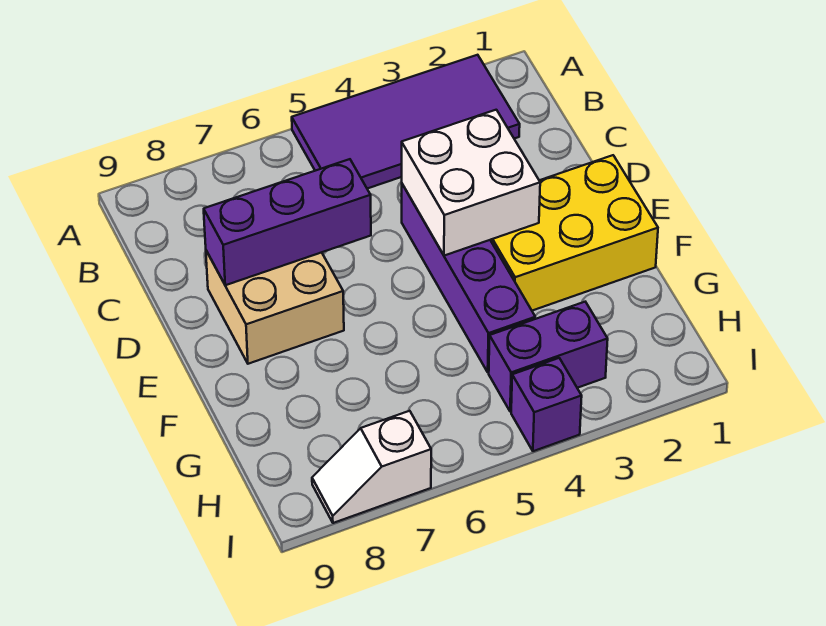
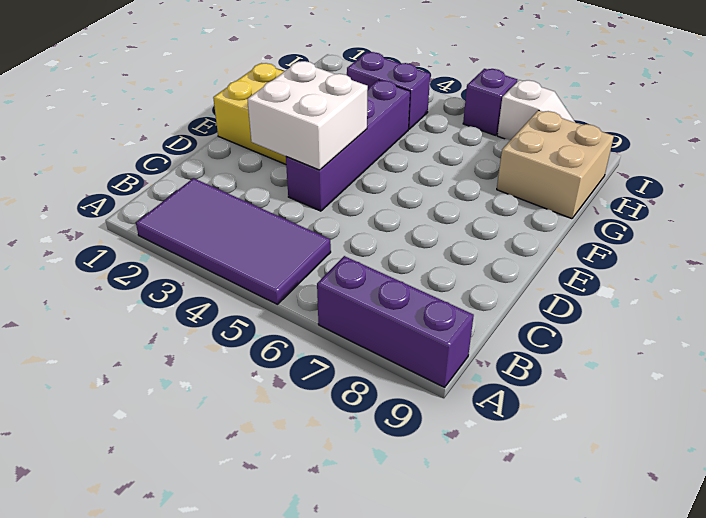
purple brick D6:D8 level 2 -> purple brick A7:A9 level 1
tan brick D7:E8 level 1 -> tan brick G8:H9 level 1
purple brick I4 level 1 -> purple brick I6 level 1

